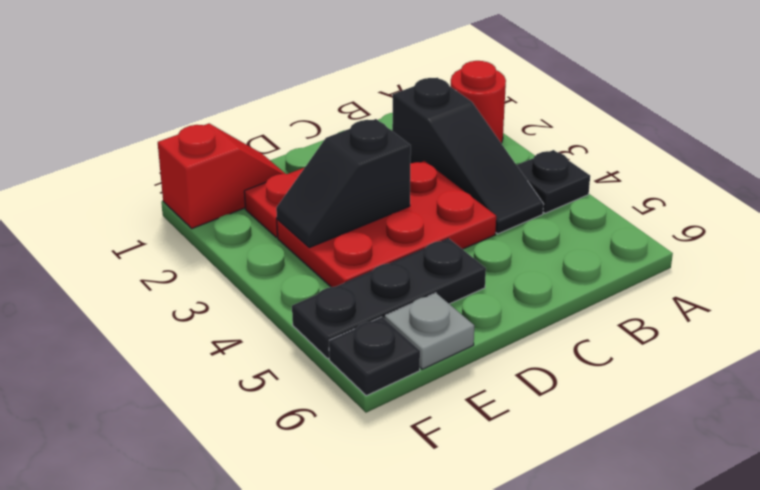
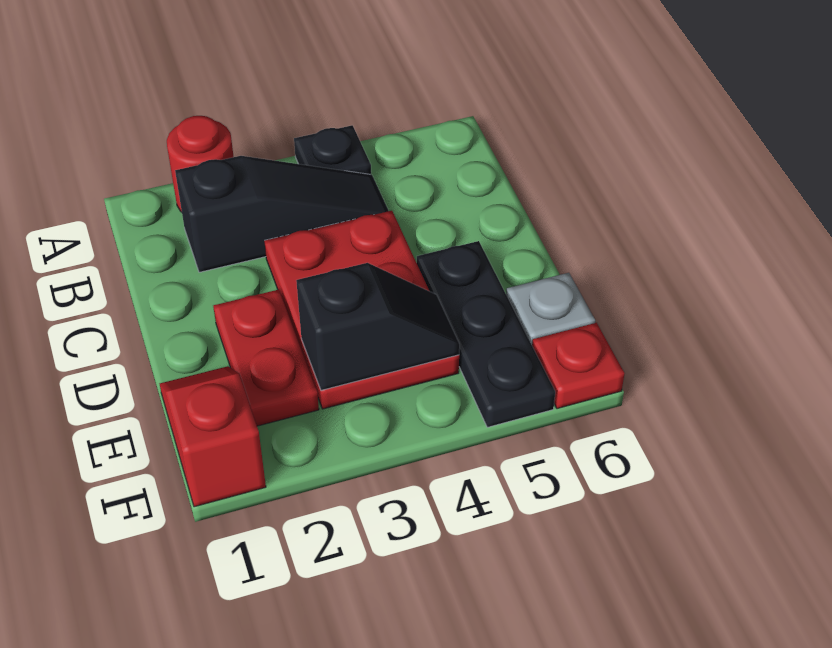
black slope D3:E3 level 2 top D -> black slope E3:E4 level 2 top 3
black plate F6 level 1 -> red plate F6 level 1

